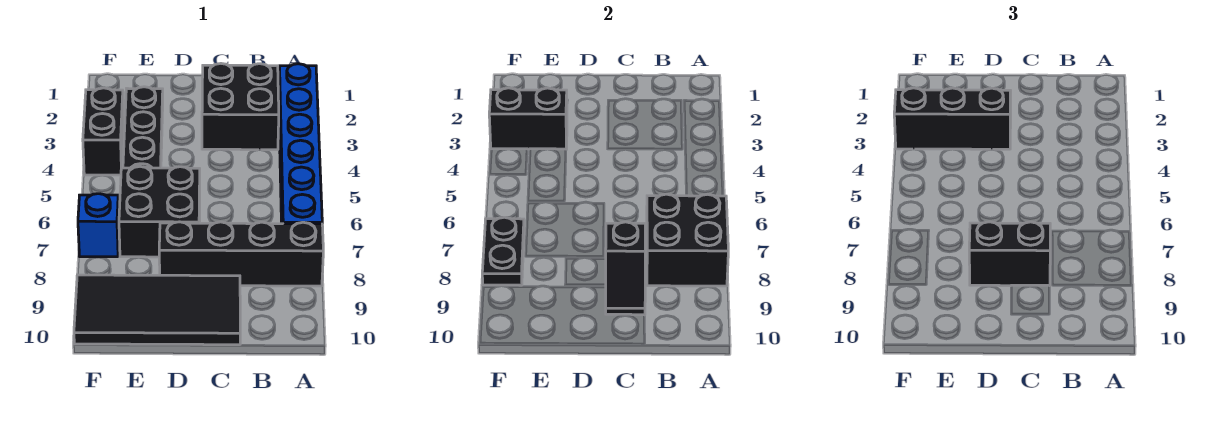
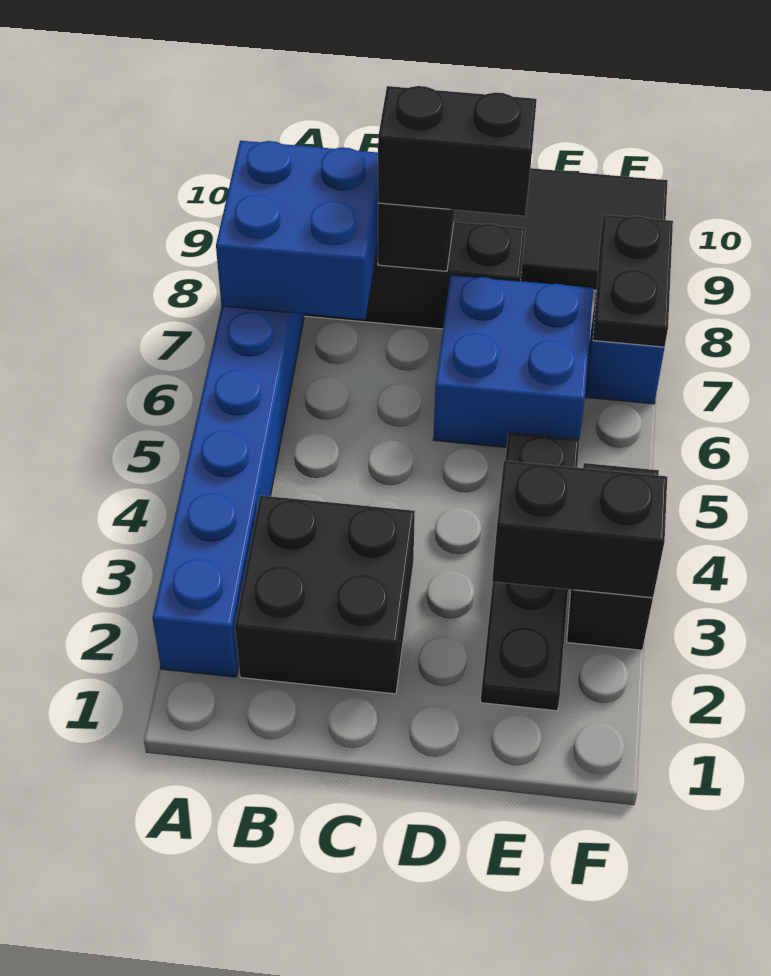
black brick A7:B8 level 2 -> blue brick A7:B8 level 2
black brick D3:F3 level 3 -> none
black brick D6:E7 level 1 -> blue brick D6:E7 level 1

